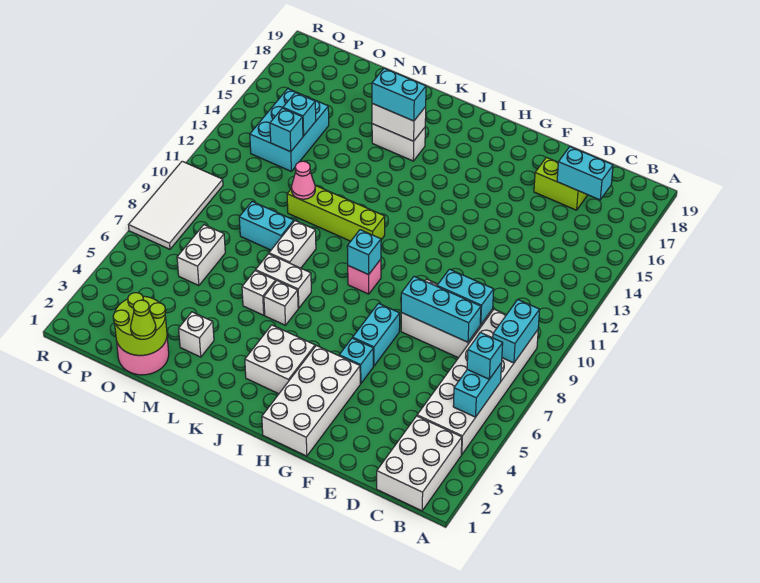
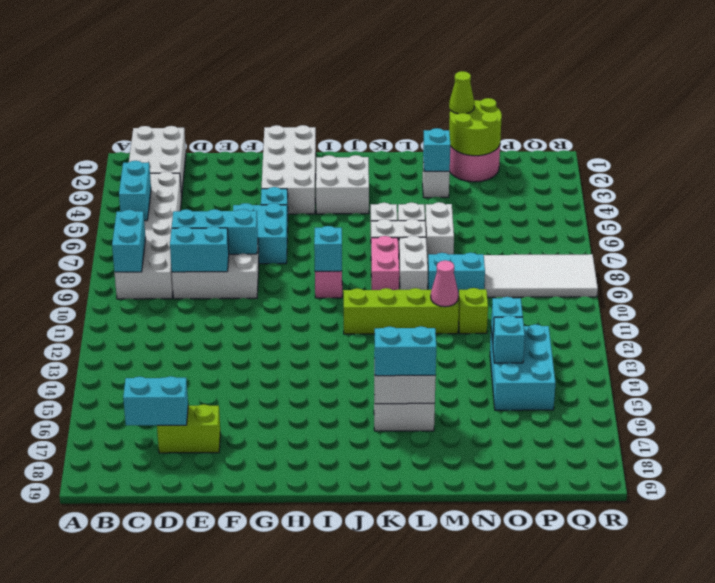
cyan brick B6 level 3 -> cyan brick M3 level 2
cyan brick G6:G7 level 1 -> cyan brick F6:G7 level 1
none -> pink brick K8:K9 level 1
none -> lime brick N11 level 1
white brick O6:O7 level 1 -> white brick M6:M7 level 1
white tile Q7:R10 level 1 -> white tile O8:R9 level 1

